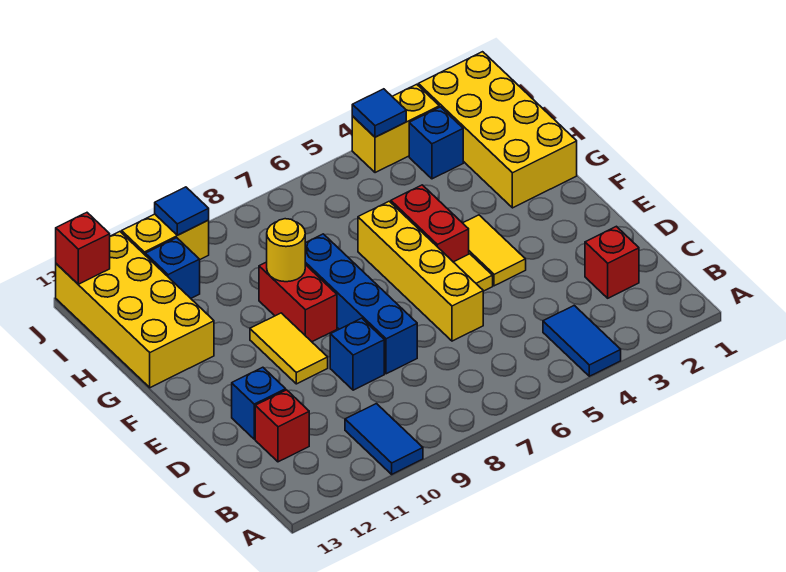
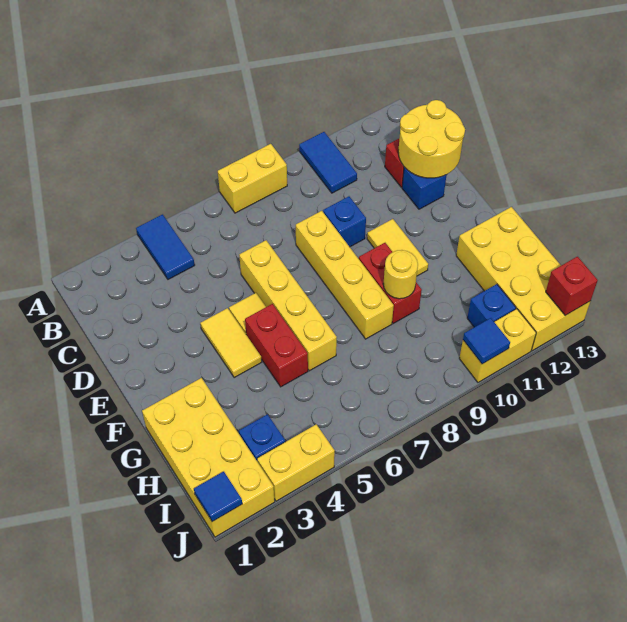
none -> yellow brick A7:A8 level 1
red brick C2 level 1 -> none
none -> yellow round brick C12:D13 level 2
blue brick D8:G8 level 1 -> yellow brick D8:G8 level 1
blue tile J4 level 2 -> blue tile J1 level 2

